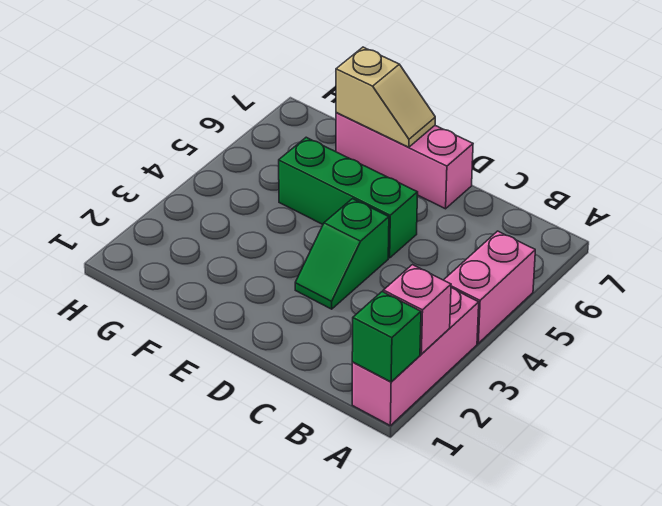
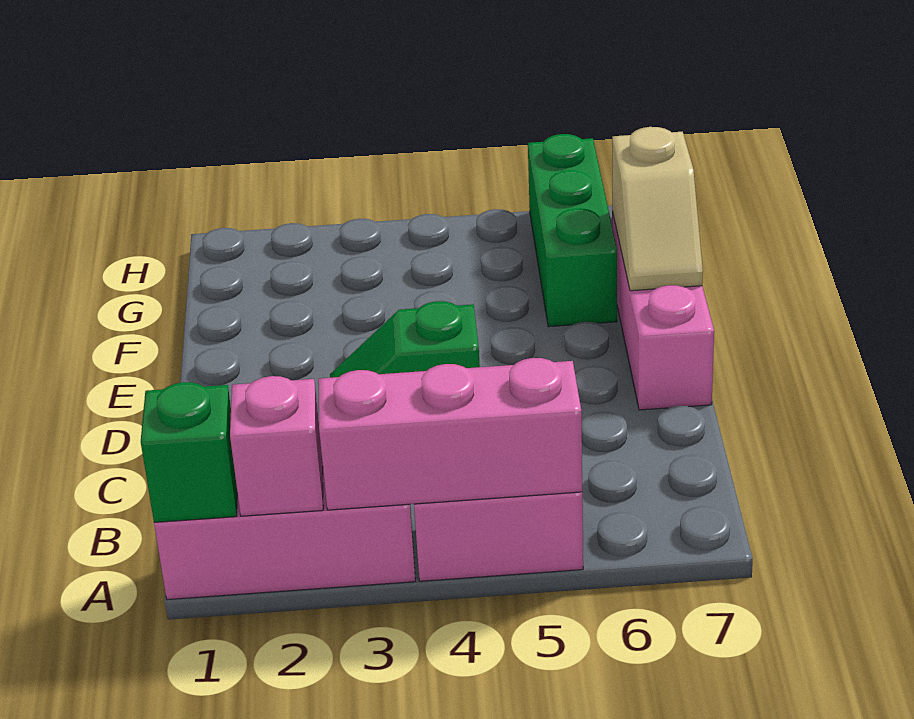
none -> pink brick A3:A5 level 2
green brick D5:F5 level 1 -> green brick F6:H6 level 1

